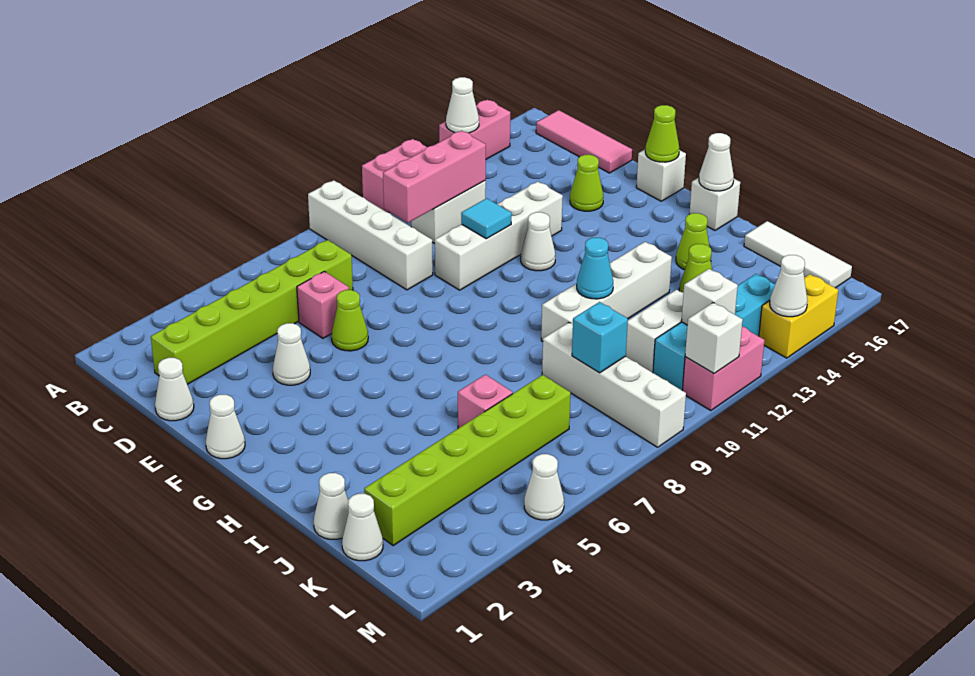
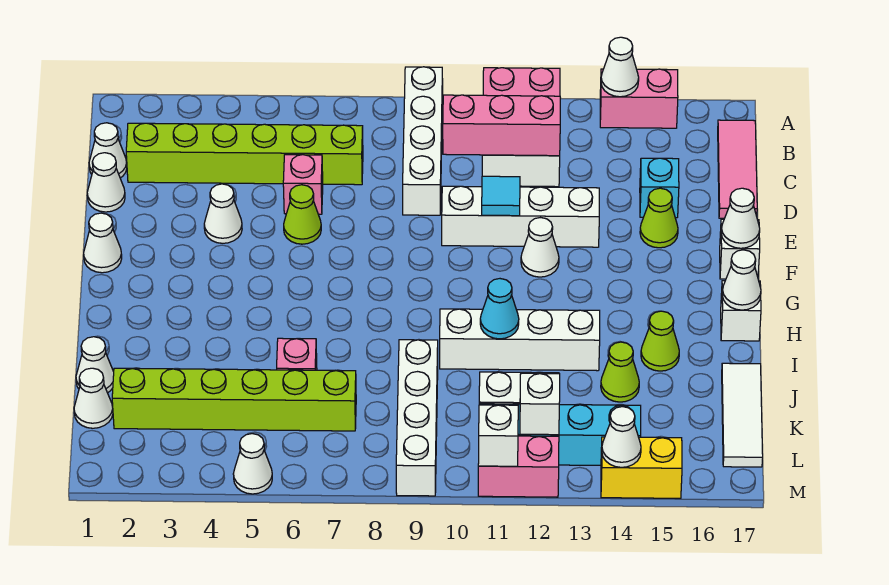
none -> white cone C1 level 1
lime cone F17 level 2 -> white cone F17 level 2
cyan brick K9 level 2 -> cyan brick D15 level 1

